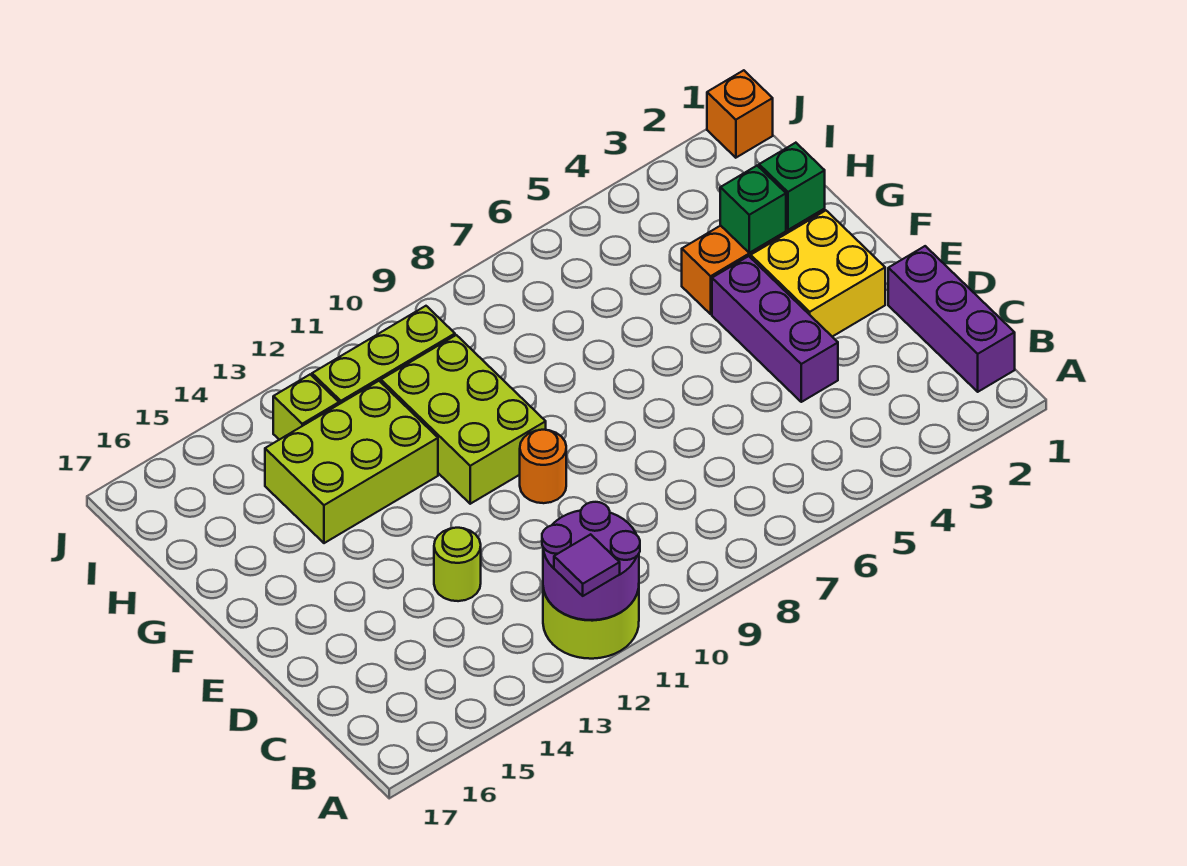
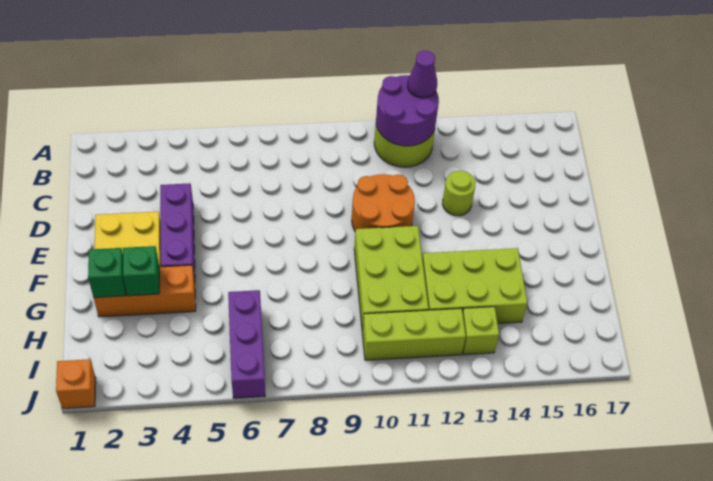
purple tile A12 level 3 -> purple cone A12 level 3
purple brick B1:D1 level 1 -> purple brick H6:J6 level 1
orange round brick E10 level 1 -> orange round brick D10:E11 level 1

